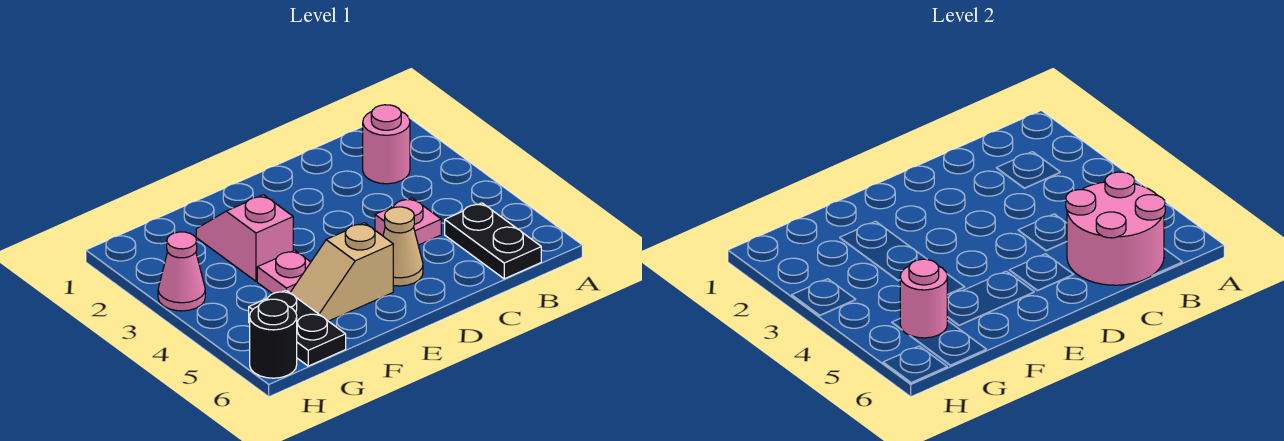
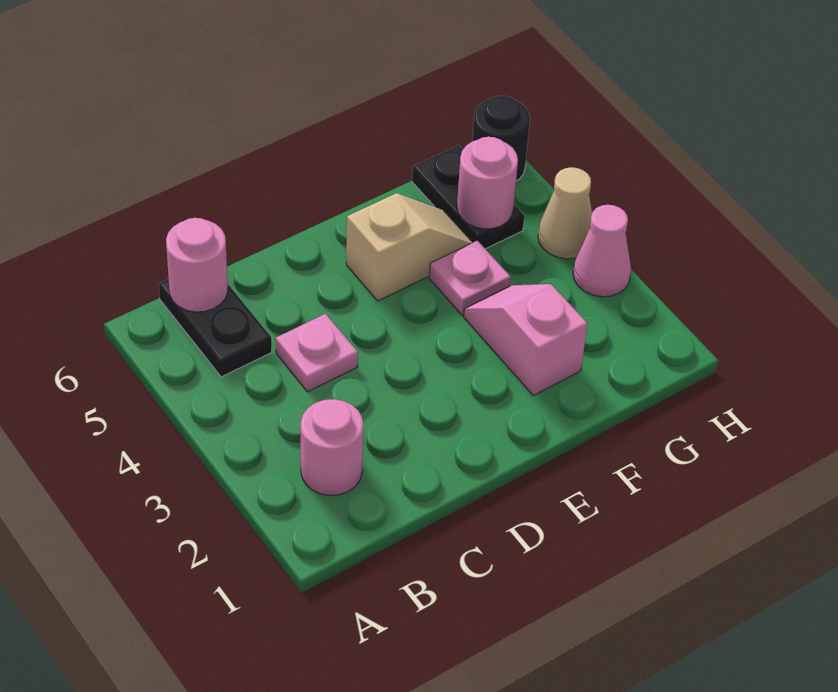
pink round brick B5:C6 level 2 -> pink round brick B6 level 2
tan cone D5 level 1 -> tan cone H4 level 1
pink slope F2:F3 level 1 top 3 -> pink slope F2:F3 level 1 top 2

